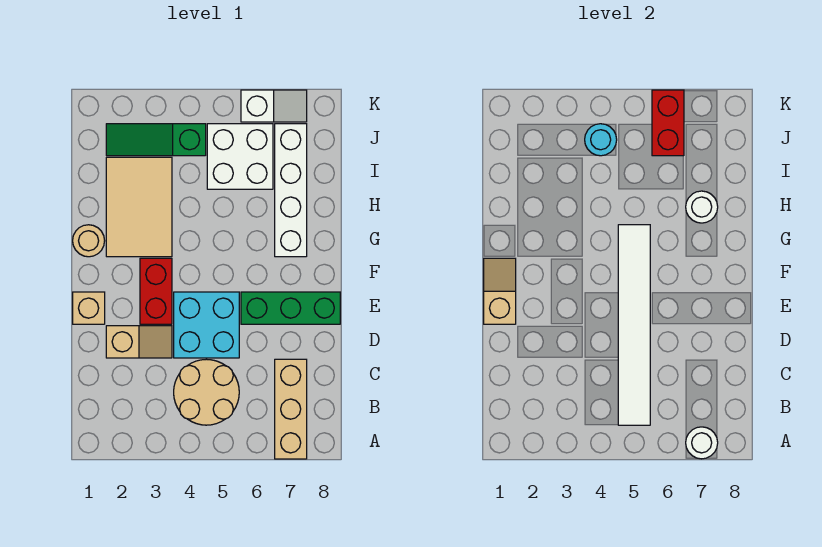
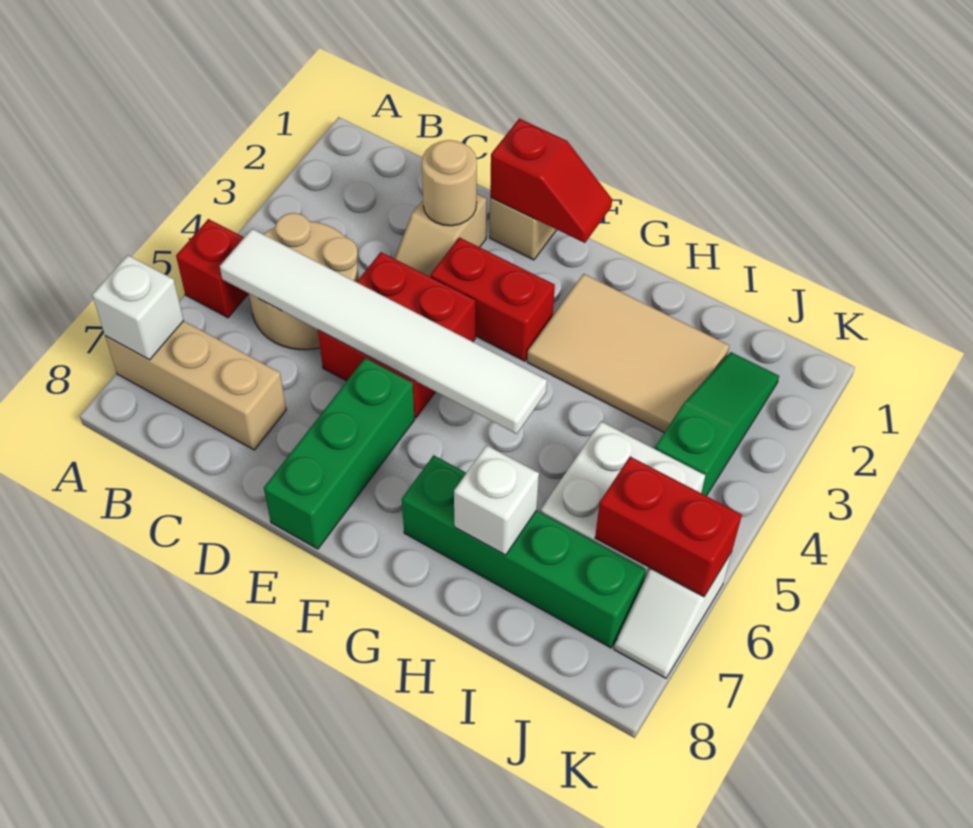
none -> red brick A5 level 1
white round brick A7 level 2 -> white brick A7 level 2
cyan brick D4:E5 level 1 -> red brick D4:E5 level 1
tan slope E1:F1 level 2 top E -> red slope E1:F1 level 2 top E
tan round brick G1 level 1 -> tan round brick D2 level 2
white brick G7:J7 level 1 -> green brick G7:J7 level 1
white round brick H7 level 2 -> white brick H7 level 2
cyan round brick J4 level 2 -> none

